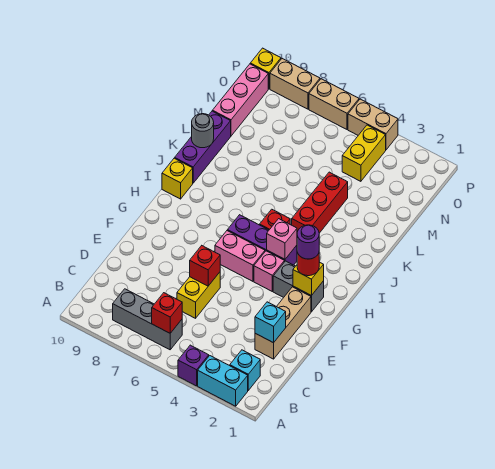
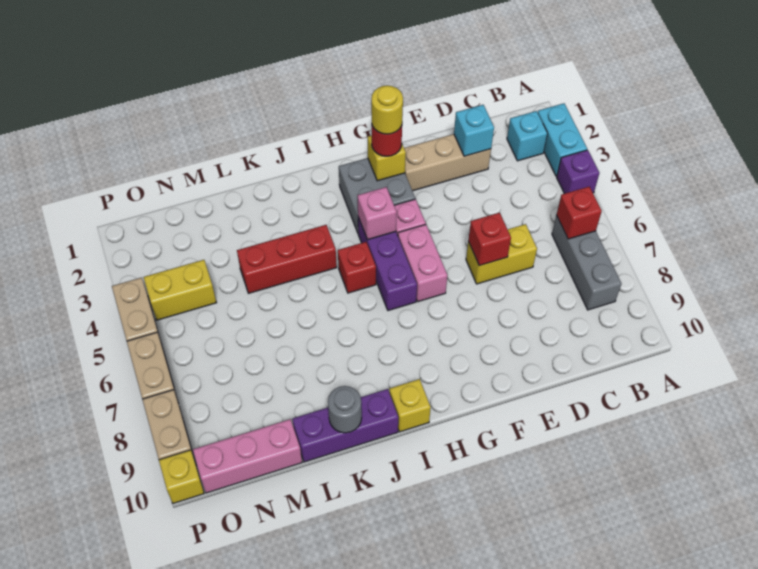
grey brick G2:G3 level 1 -> grey brick G2:H3 level 1
purple round brick G2 level 4 -> yellow round brick G2 level 4

